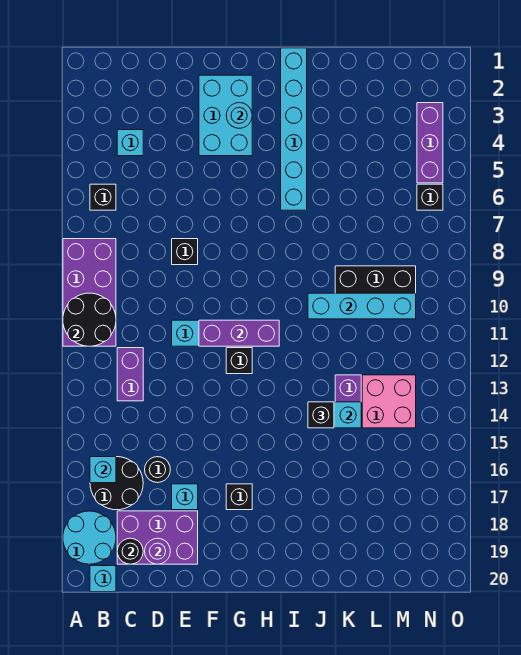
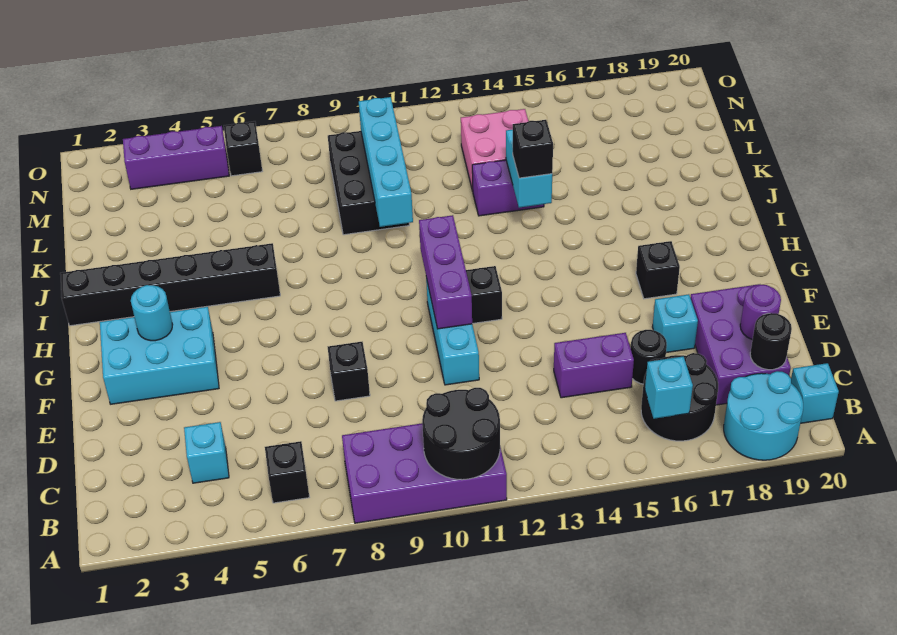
purple brick C12:C13 level 1 -> purple brick D14:D15 level 1
cyan brick I1:I6 level 1 -> black brick I1:I6 level 1

